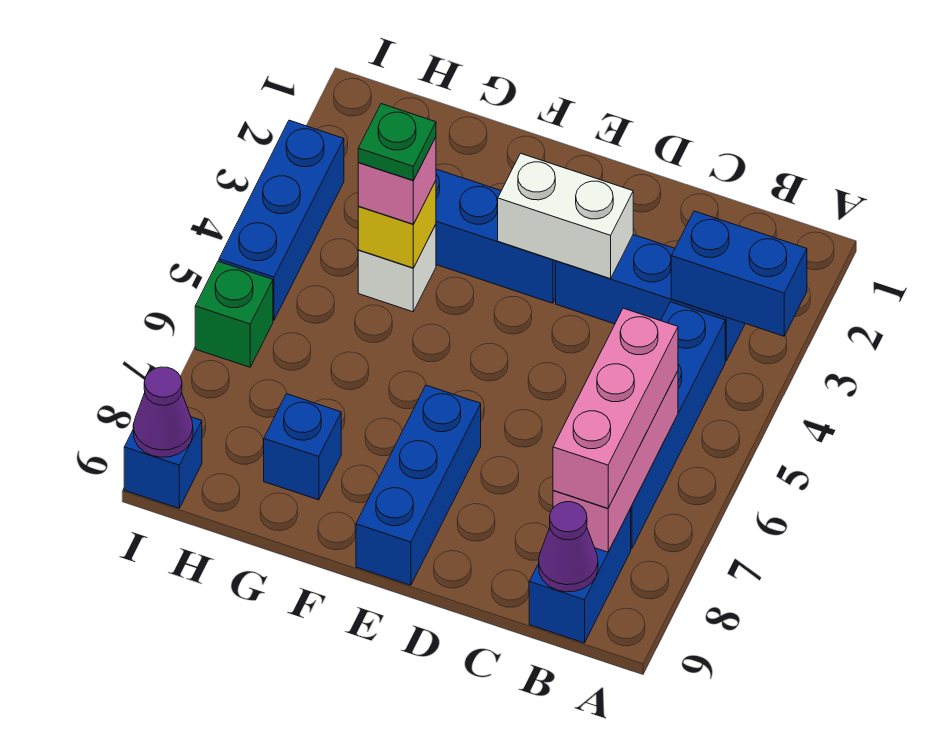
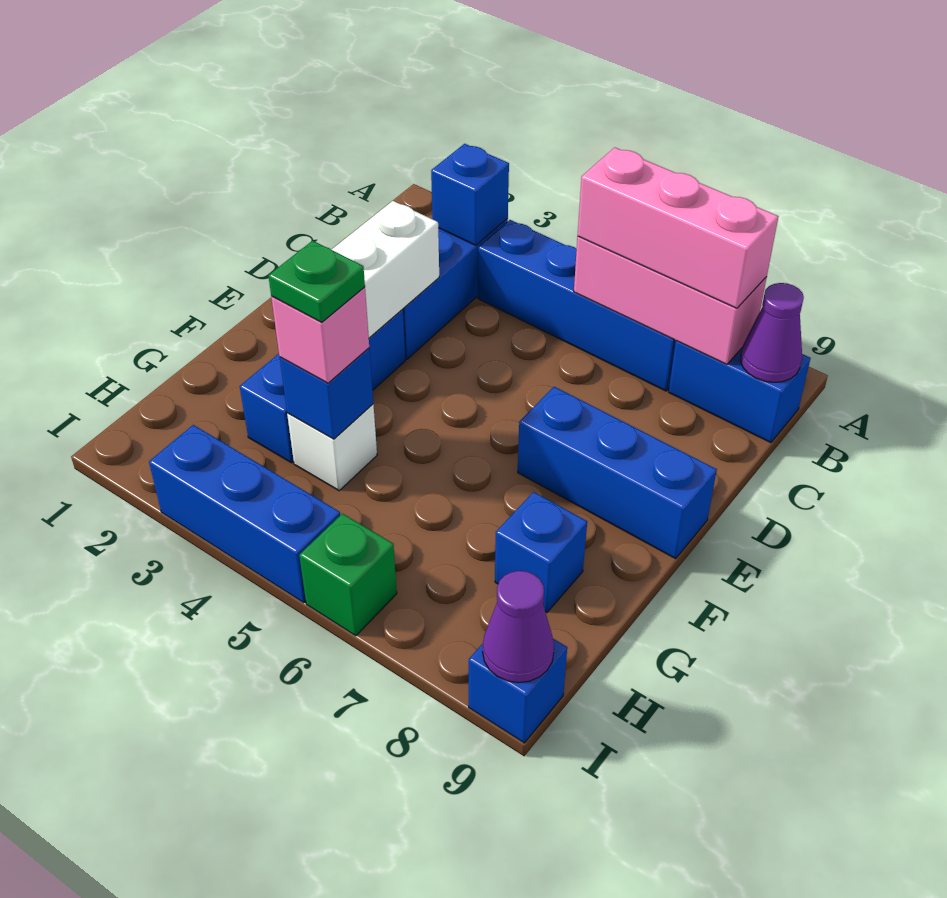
blue brick A3:B3 level 2 -> blue brick B3 level 2
yellow brick G4 level 2 -> blue brick G4 level 2

